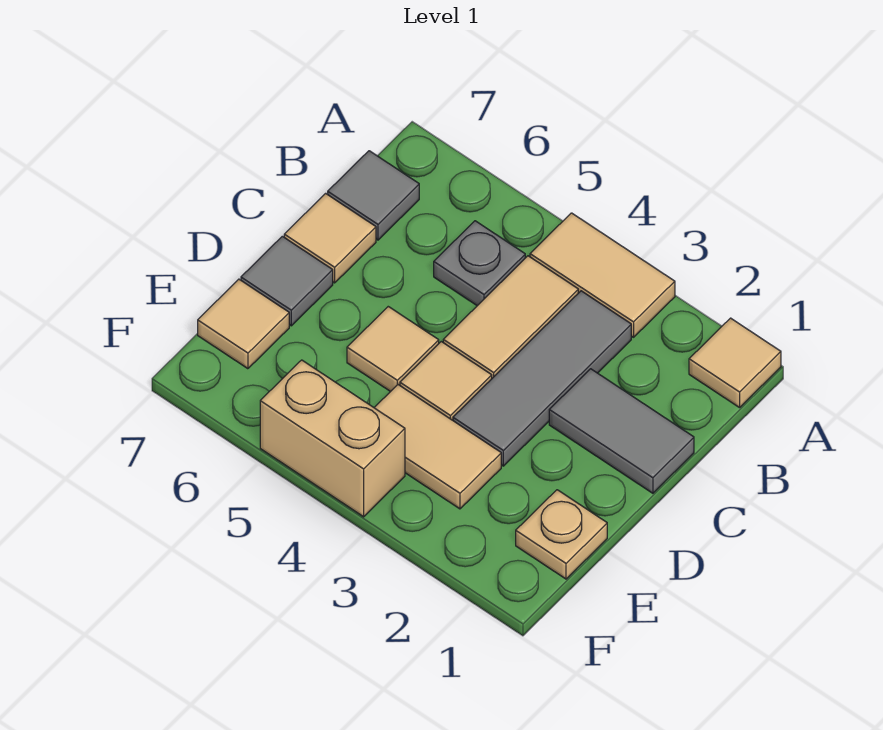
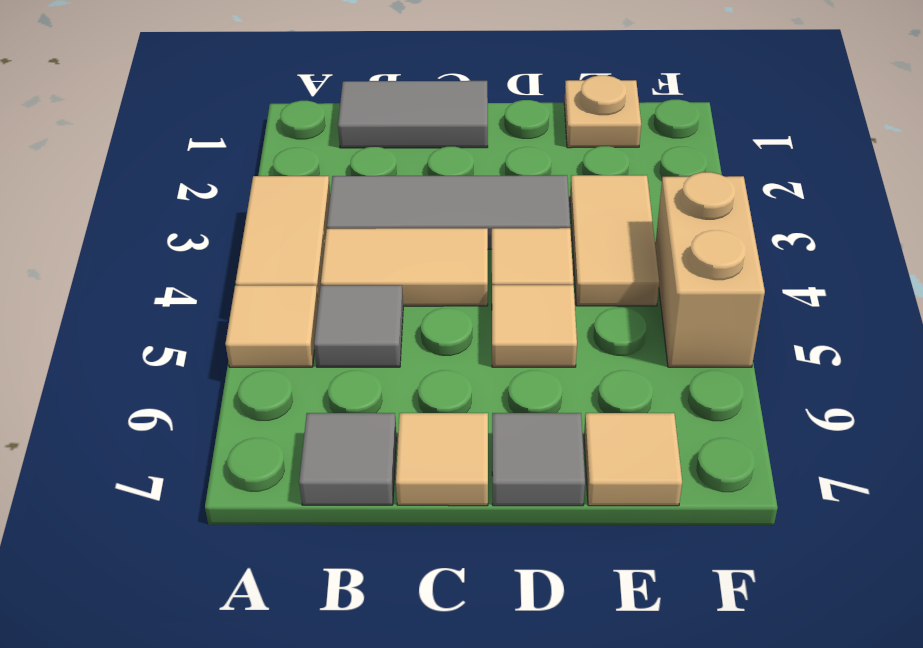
tan tile A1 level 1 -> tan tile A5 level 1
grey plate B5 level 1 -> grey tile B5 level 1
grey tile C1:C2 level 1 -> grey tile B1:C1 level 1

